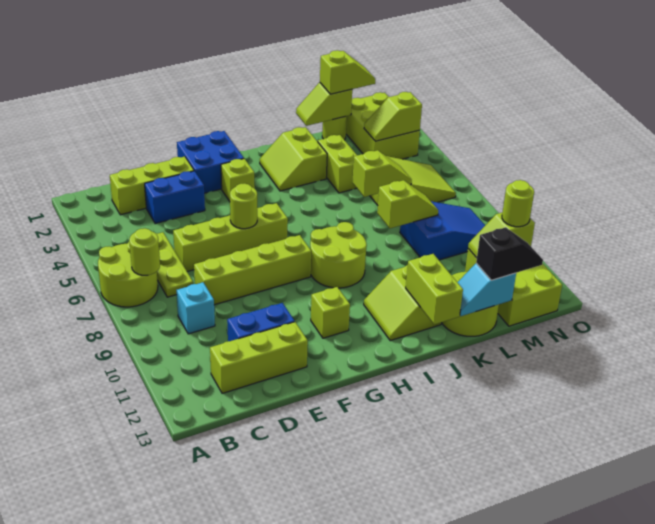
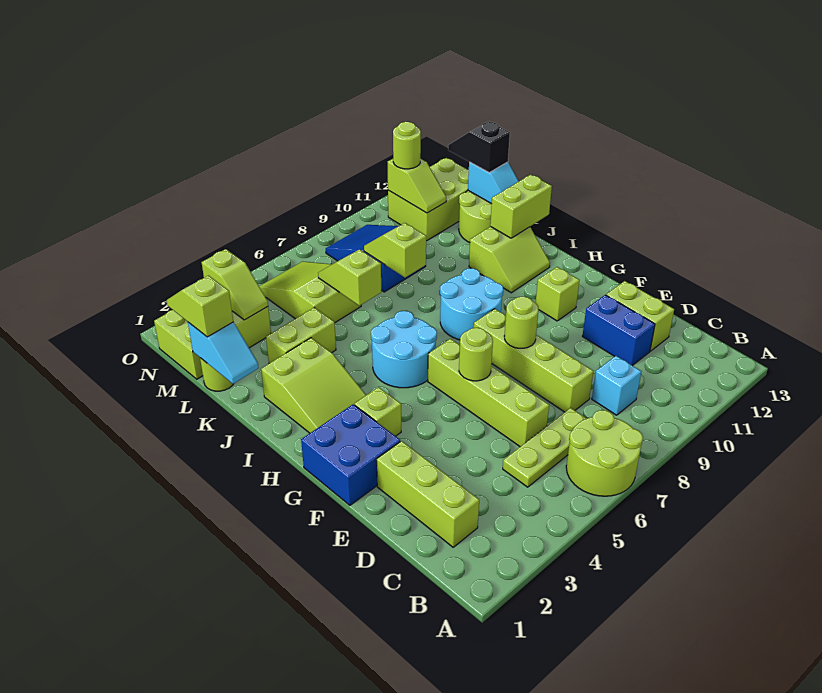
lime round brick B7 level 2 -> lime round brick F8 level 2
lime brick C12:E12 level 1 -> lime brick D12:E12 level 1
blue brick D3:E3 level 1 -> none
none -> cyan round brick H5:I6 level 1
lime round brick H8:I9 level 1 -> cyan round brick H8:I9 level 1
lime slope I2:J3 level 1 top J -> lime slope H2:J3 level 1 top J
lime slope K1:L1 level 2 top L -> cyan slope K1:L1 level 2 top L

